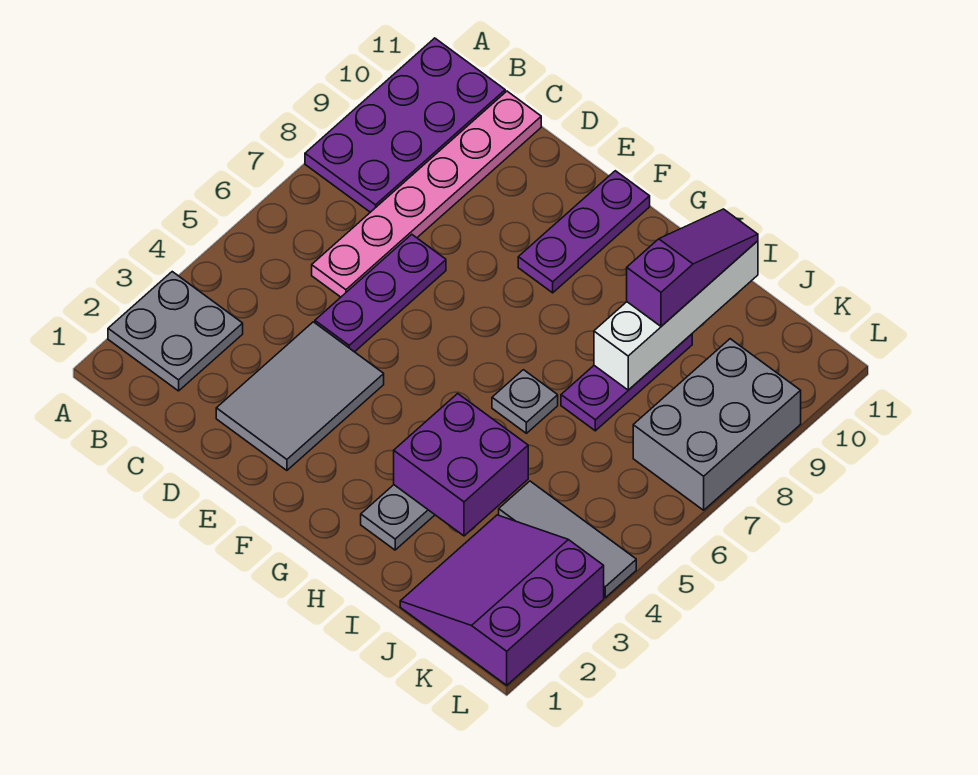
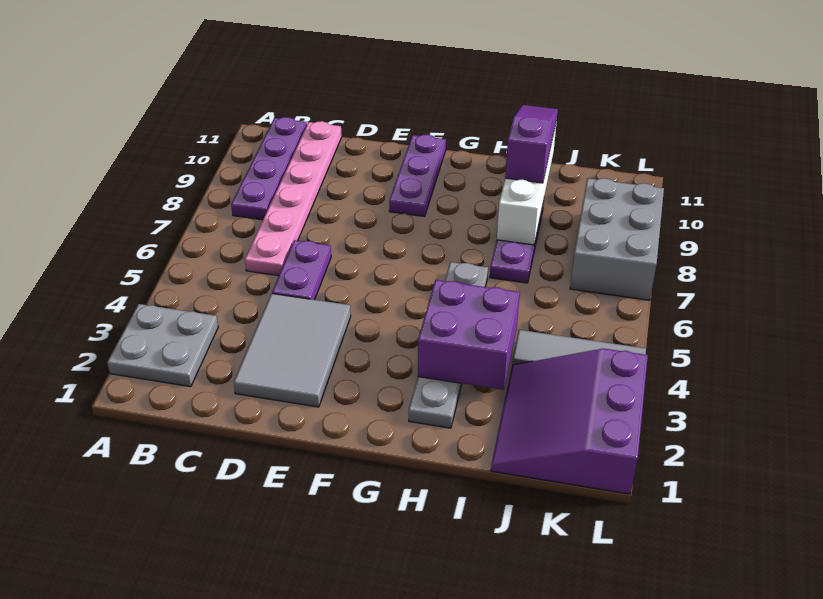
purple plate A8:B11 level 1 -> purple plate B8:B11 level 1
purple plate D5:D7 level 1 -> purple plate D5:D6 level 1

